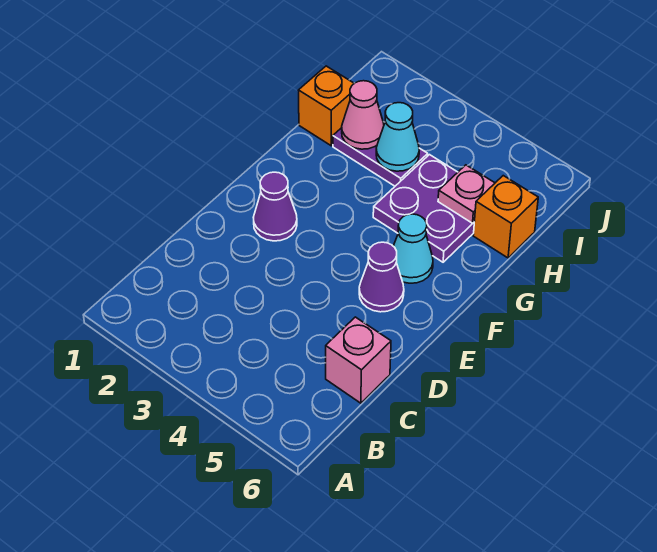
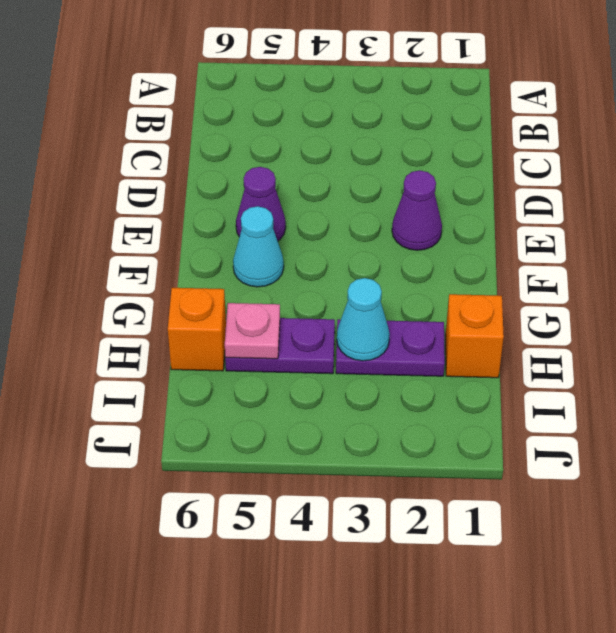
pink brick C6 level 1 -> none
purple plate G4:H5 level 1 -> purple plate H4:H5 level 1
pink cone H2 level 2 -> none

